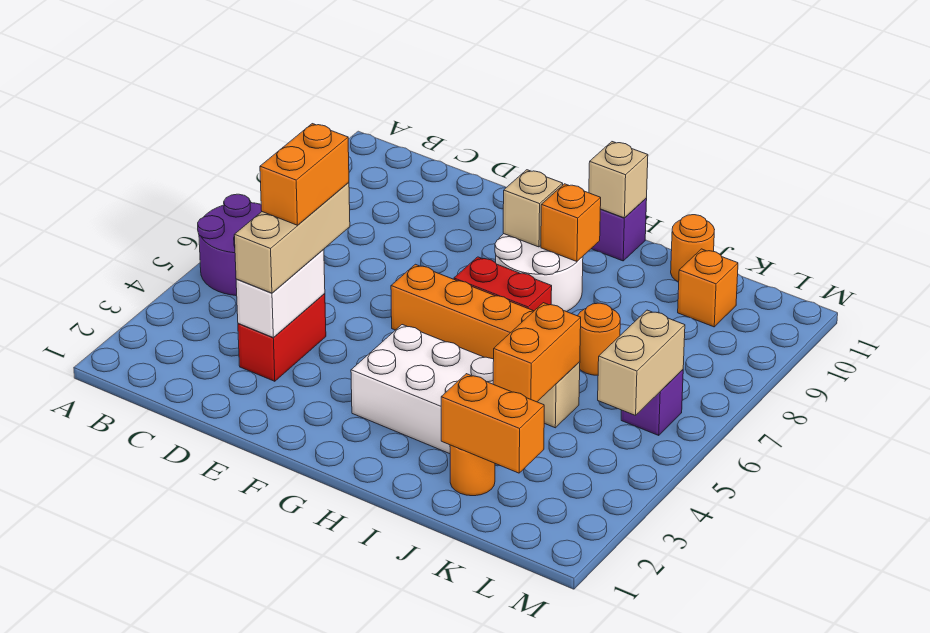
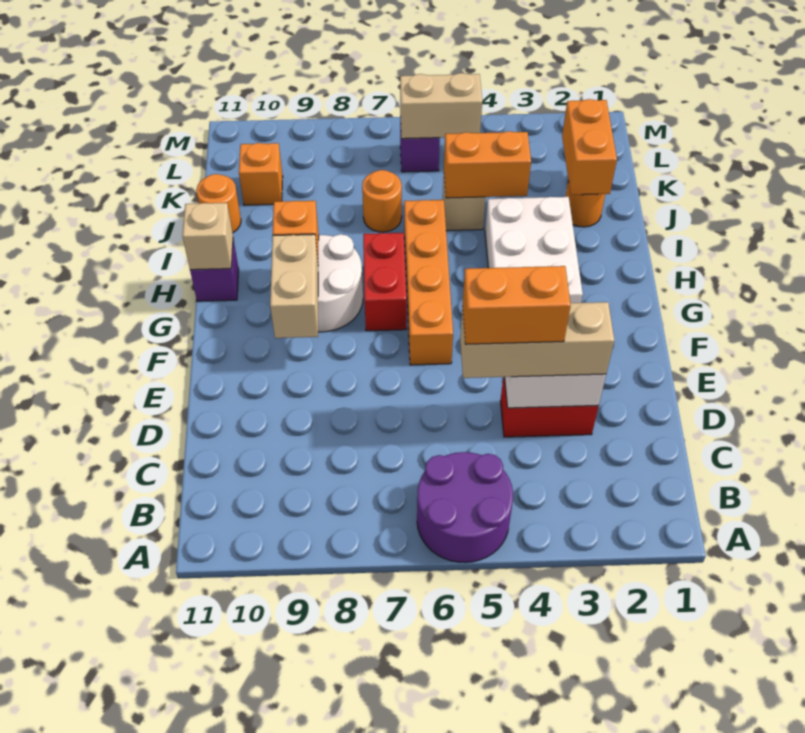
tan brick G9 level 2 -> tan brick F9:G9 level 2

